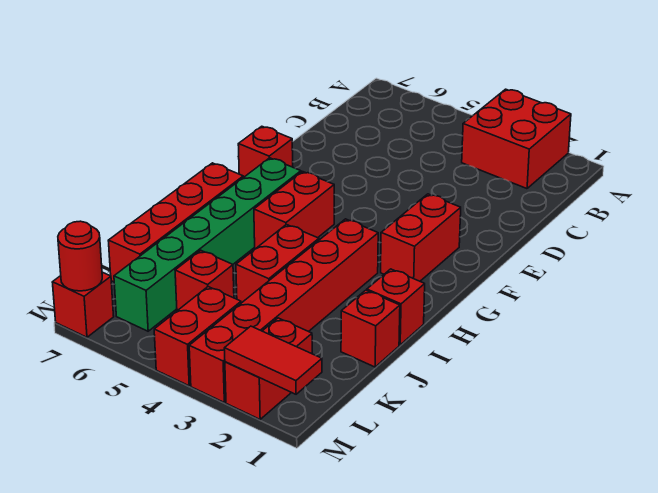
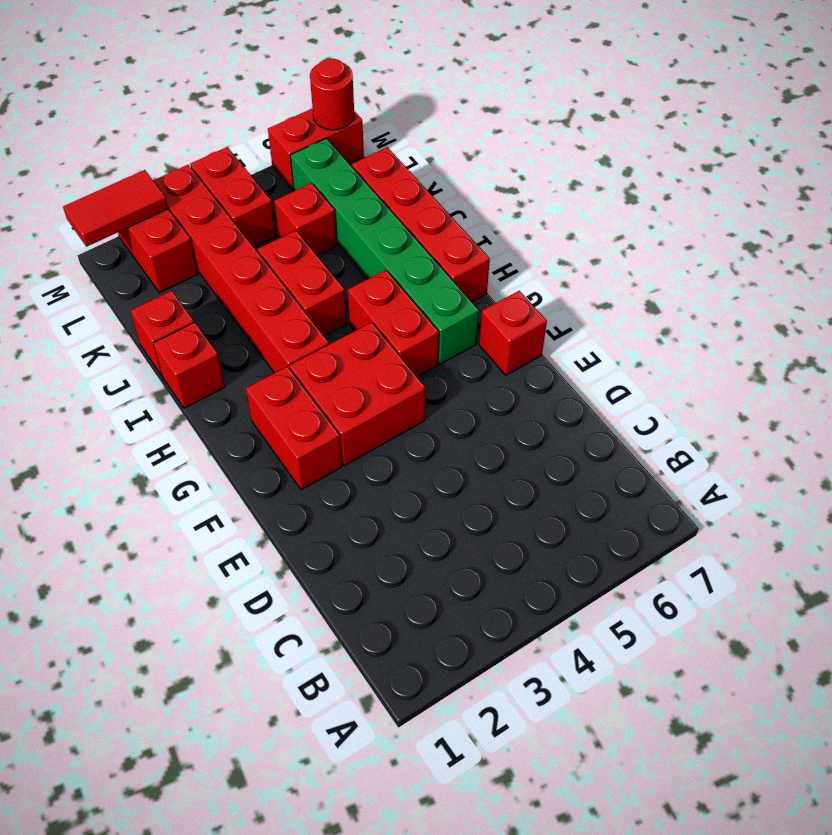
red brick A2:B3 level 1 -> red brick F3:G4 level 1
red brick M7 level 1 -> red brick M6:M7 level 1

